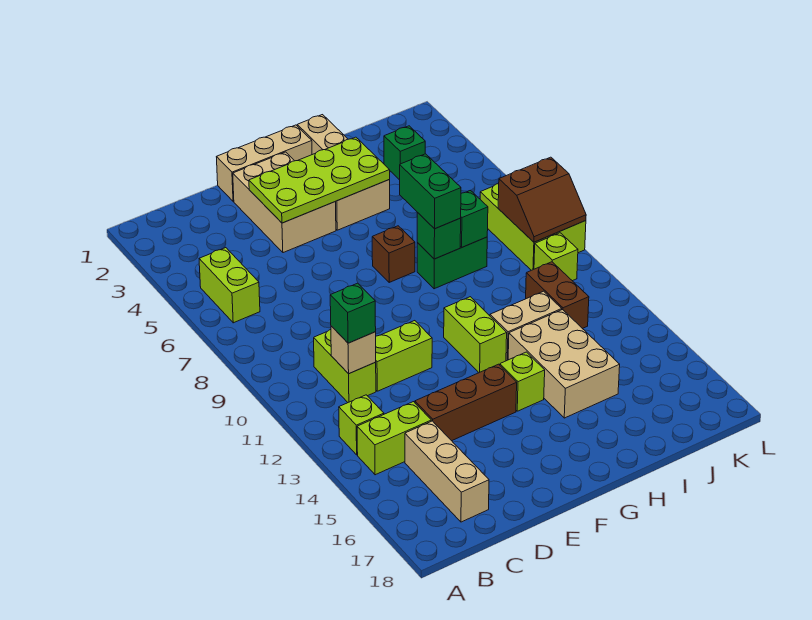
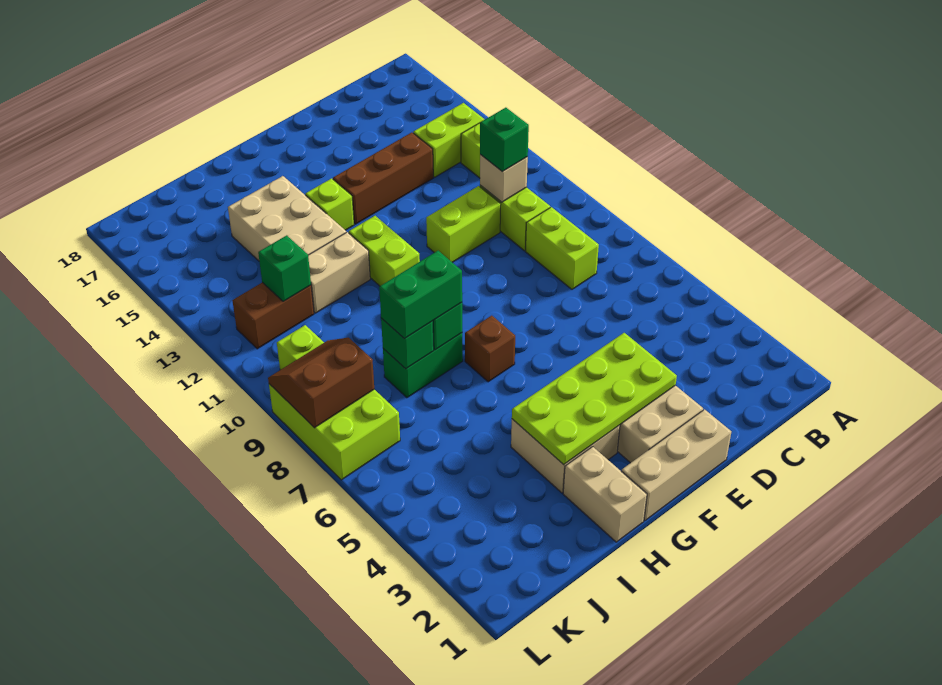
lime brick B5:B6 level 1 -> lime brick C8:C9 level 1
tan brick C15:C17 level 1 -> none
green brick H7:H8 level 3 -> green brick H8:I8 level 3
green brick J3 level 1 -> green brick J12 level 2
brown brick J11:J12 level 1 -> brown brick J12:K12 level 1

